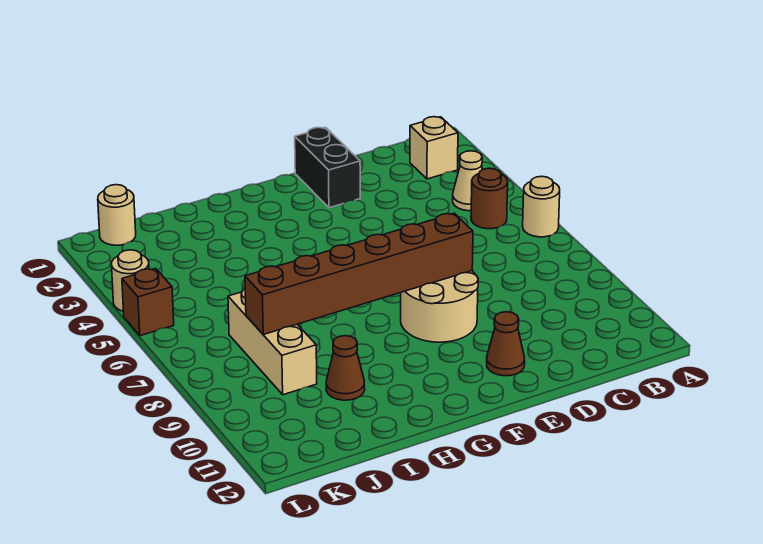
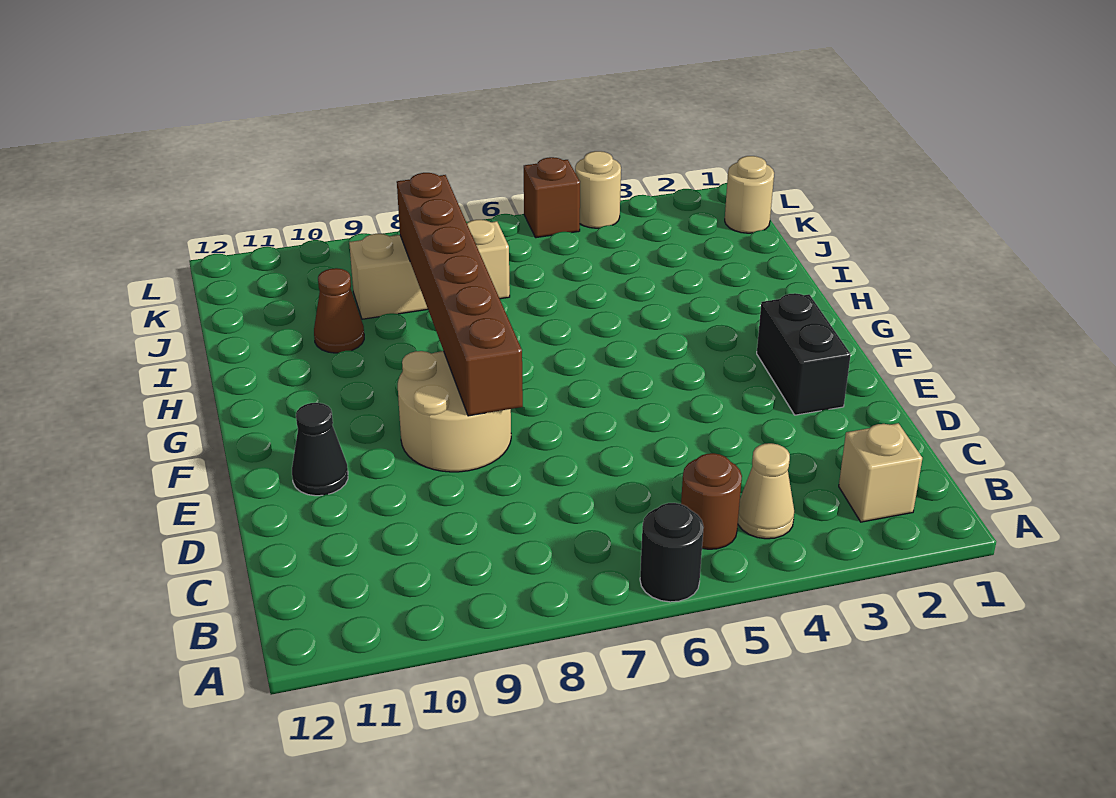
tan round brick A6 level 1 -> black round brick A6 level 1
black brick E1:E2 level 1 -> black brick E2:F2 level 1
brown cone E11 level 1 -> black cone E11 level 1

